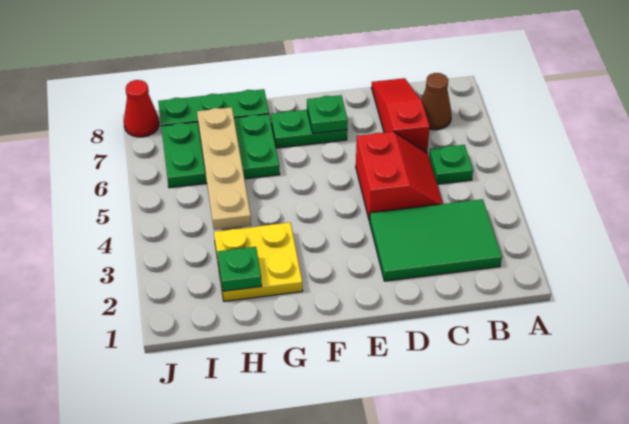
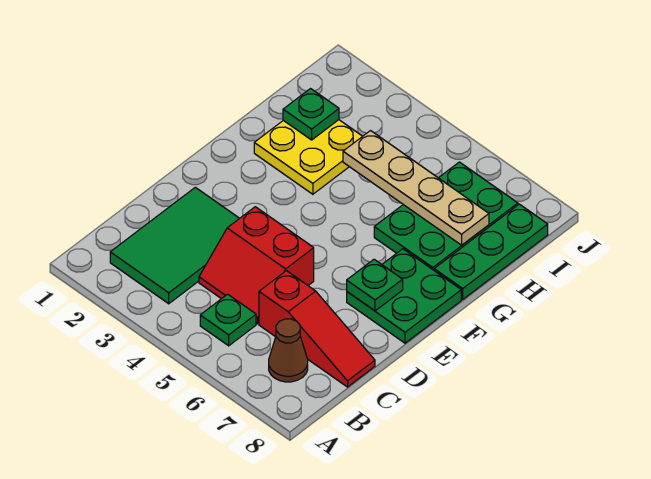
green plate E7:F7 level 1 -> green plate E7:F8 level 1
red cone J8 level 1 -> none

